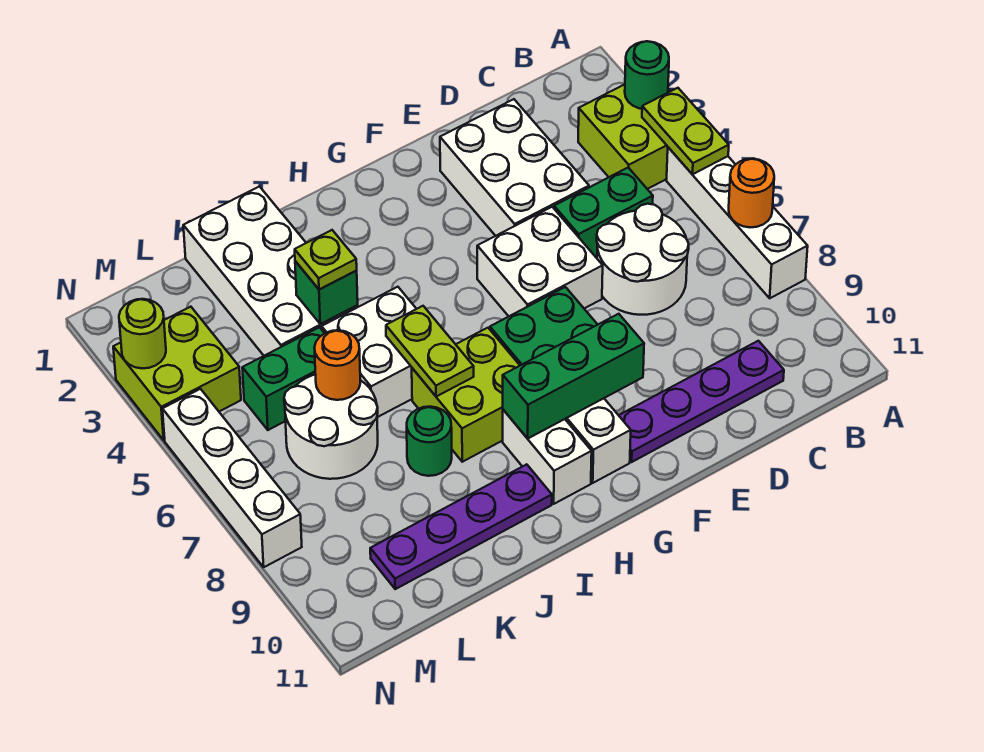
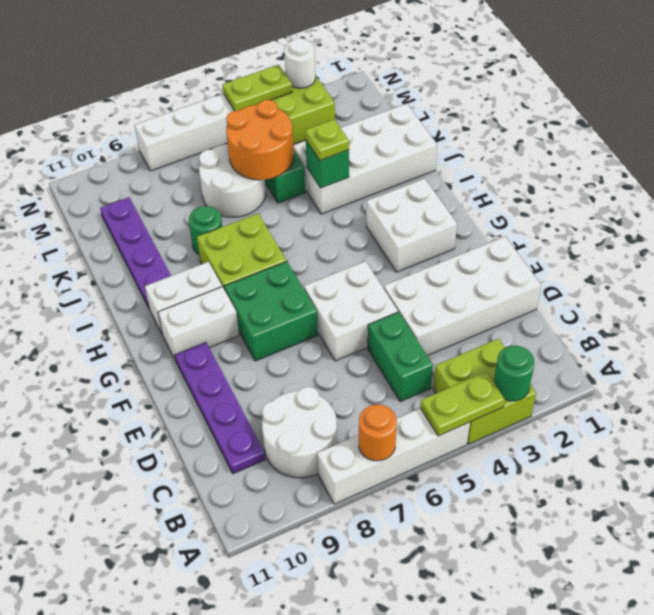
white round brick C6:D7 level 1 -> white round brick B8:C9 level 1
white brick D2:E4 level 1 -> white brick D1:E4 level 1
green brick F9:H9 level 2 -> none
white brick I5:J6 level 1 -> white brick G2:H3 level 1
lime plate I6:I7 level 2 -> lime plate N4:N5 level 2
orange round brick K6 level 2 -> orange round brick K5:L6 level 2
lime round brick N3 level 2 -> white round brick N3 level 2

